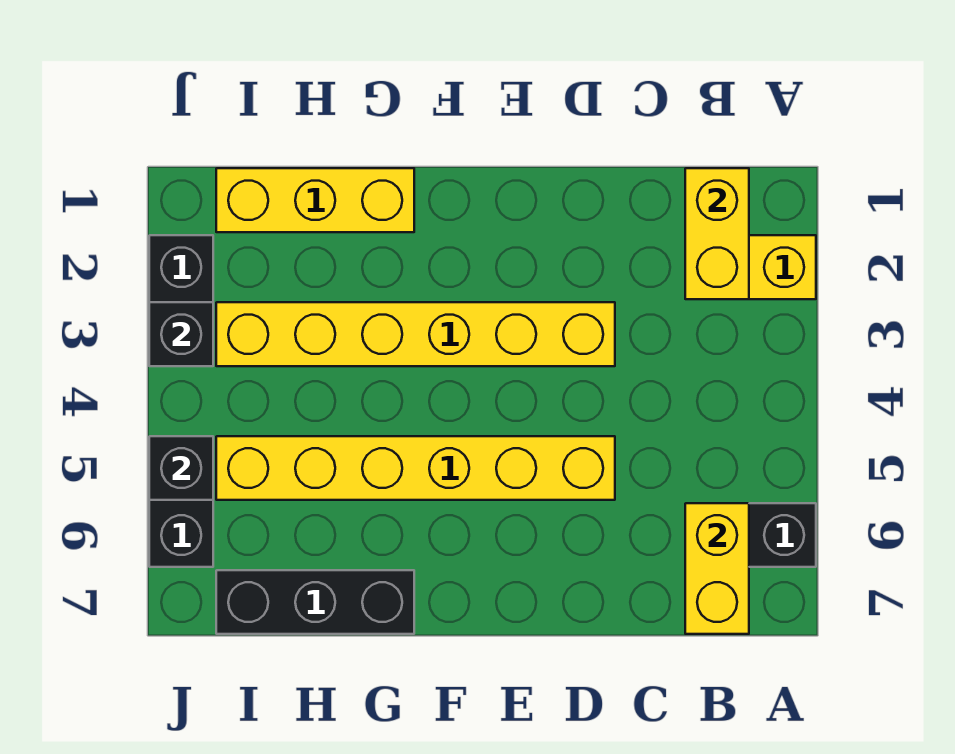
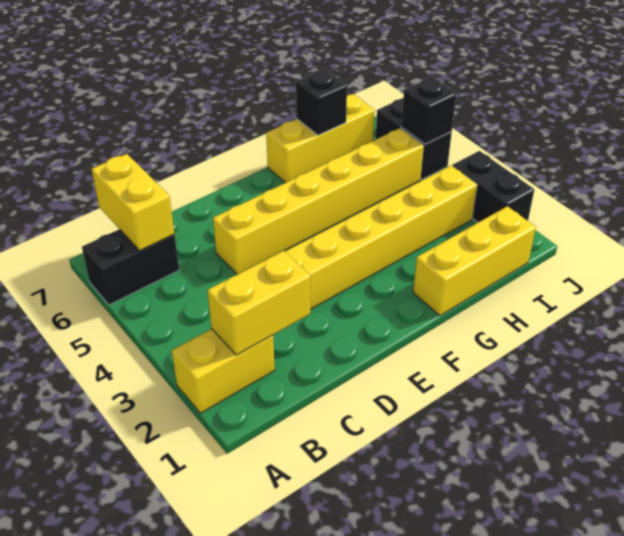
yellow brick B1:B2 level 2 -> yellow brick B2:C2 level 2
black brick G7:I7 level 1 -> yellow brick G7:I7 level 1
black brick J3 level 2 -> black brick H7 level 2

